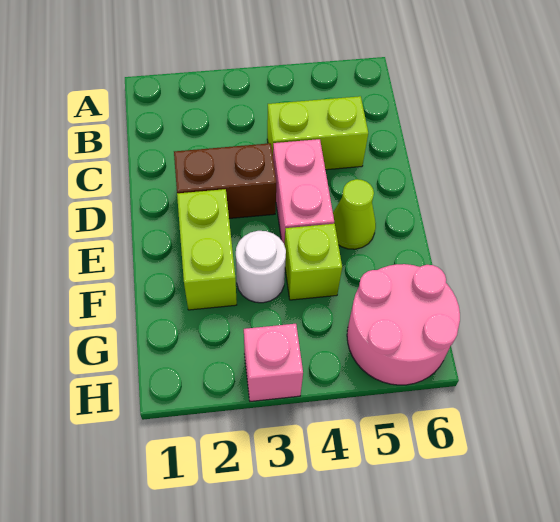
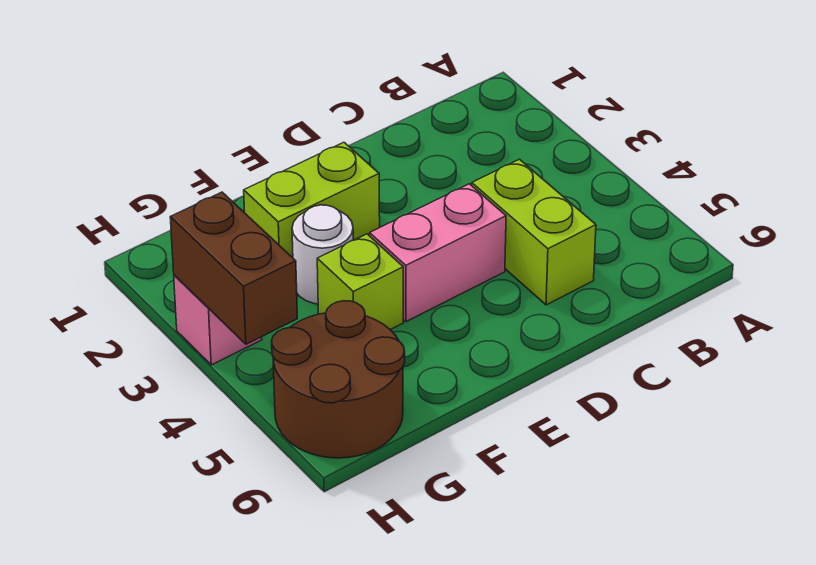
brown brick D2:D3 level 1 -> brown brick H3:H4 level 2
lime cone E5 level 1 -> none
pink round brick G5:H6 level 1 -> brown round brick G5:H6 level 1

